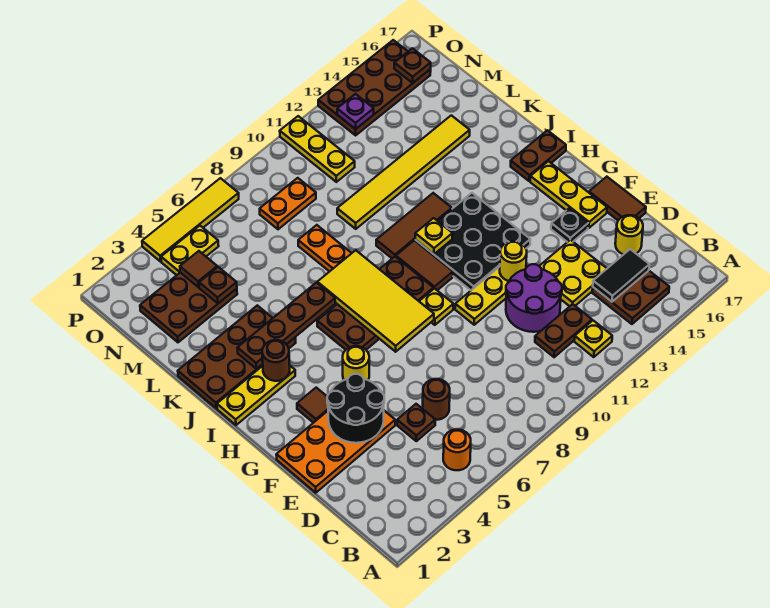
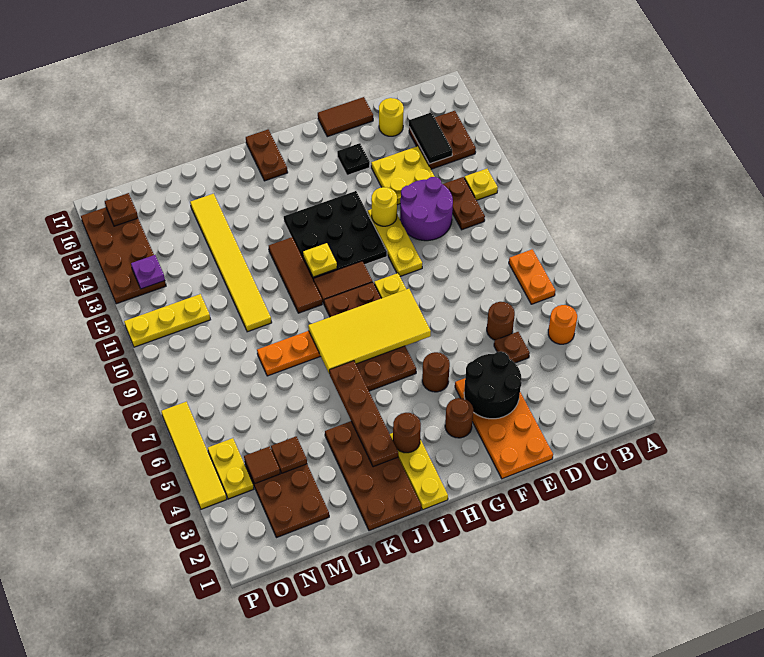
yellow plate F16:H16 level 1 -> none
brown tile G3 level 1 -> brown round brick G3 level 1
yellow round brick G5 level 1 -> brown round brick G5 level 1
orange plate N8:N9 level 1 -> orange plate B7:B8 level 1

